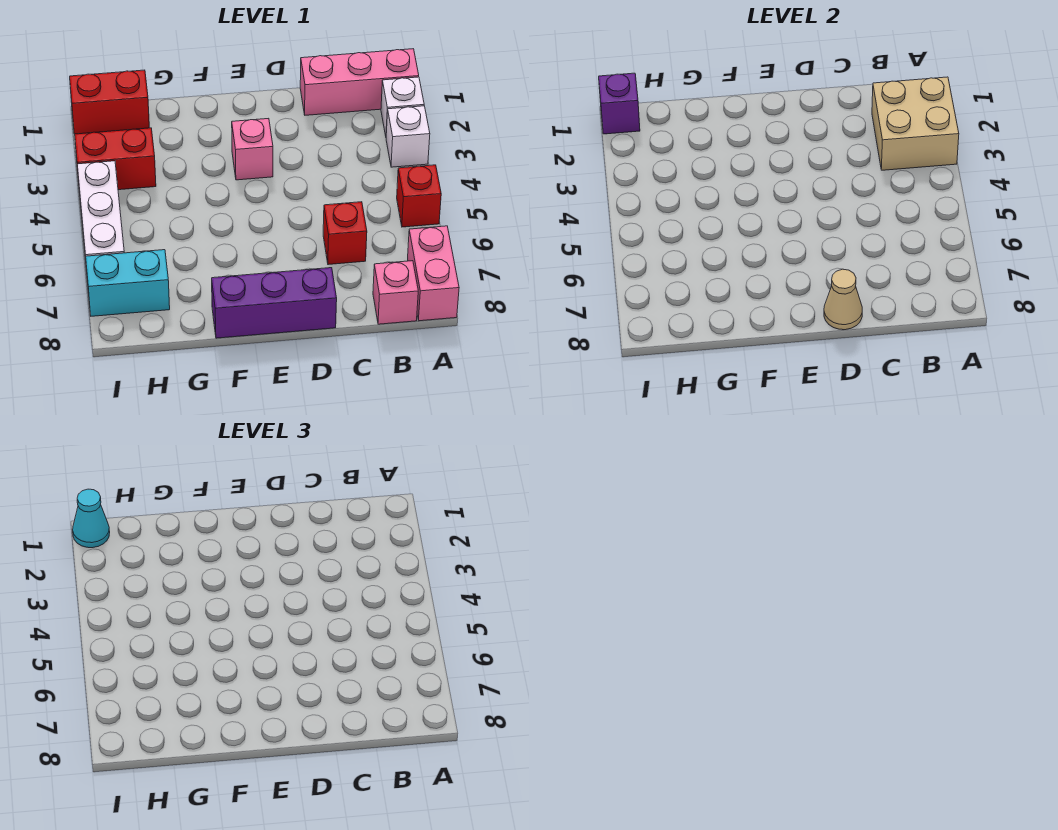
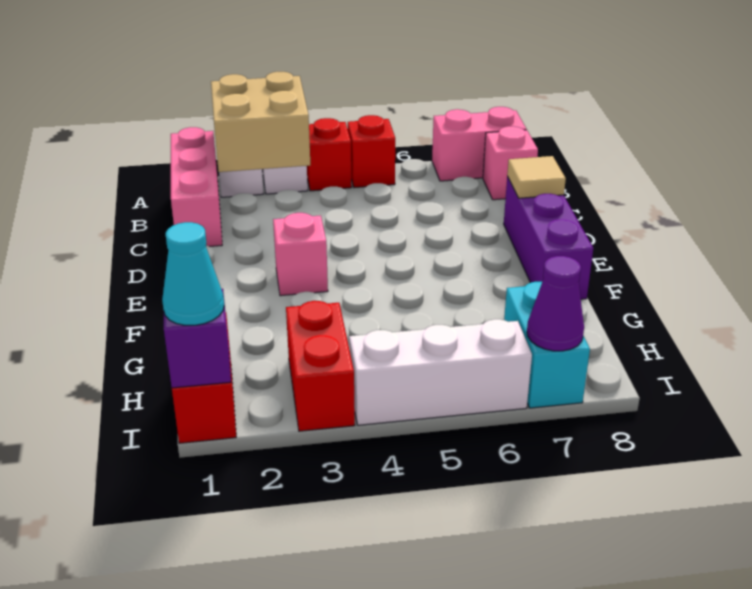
red brick C6 level 1 -> red brick A4 level 1
tan cone D8 level 2 -> tan tile D8 level 2
none -> purple cone I7 level 2

